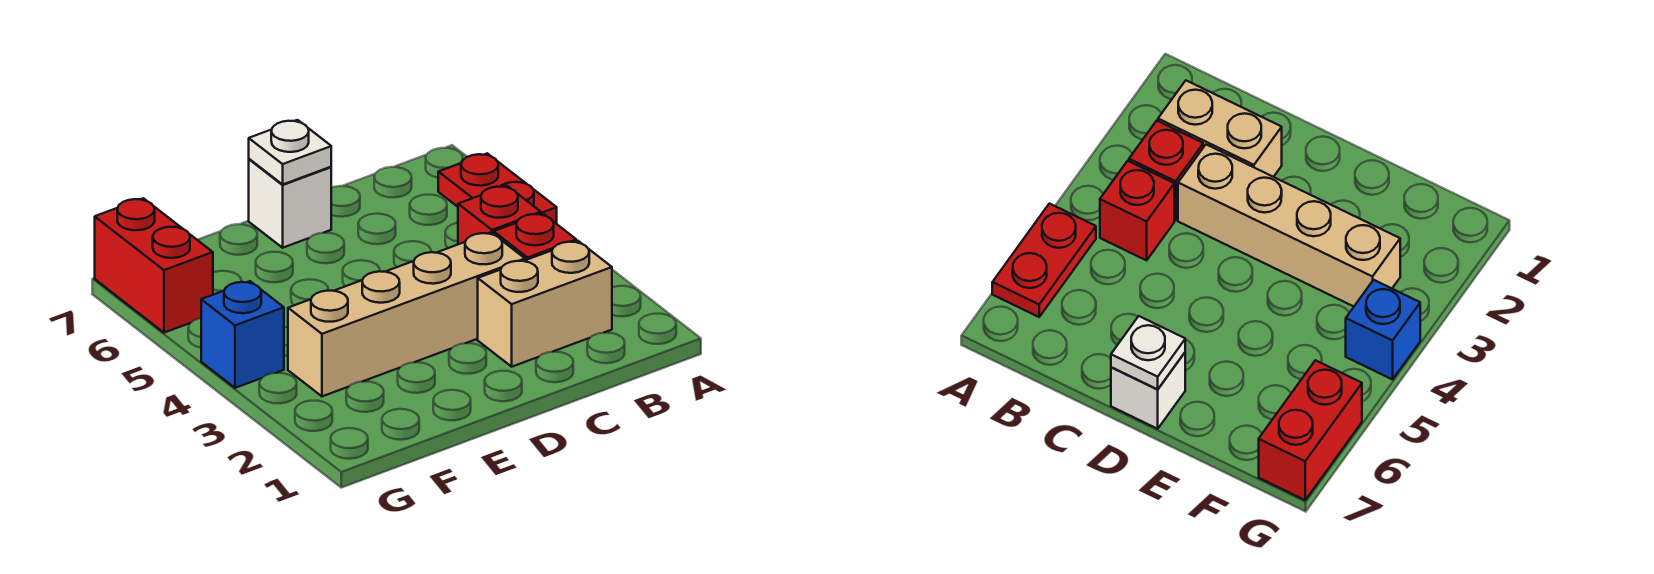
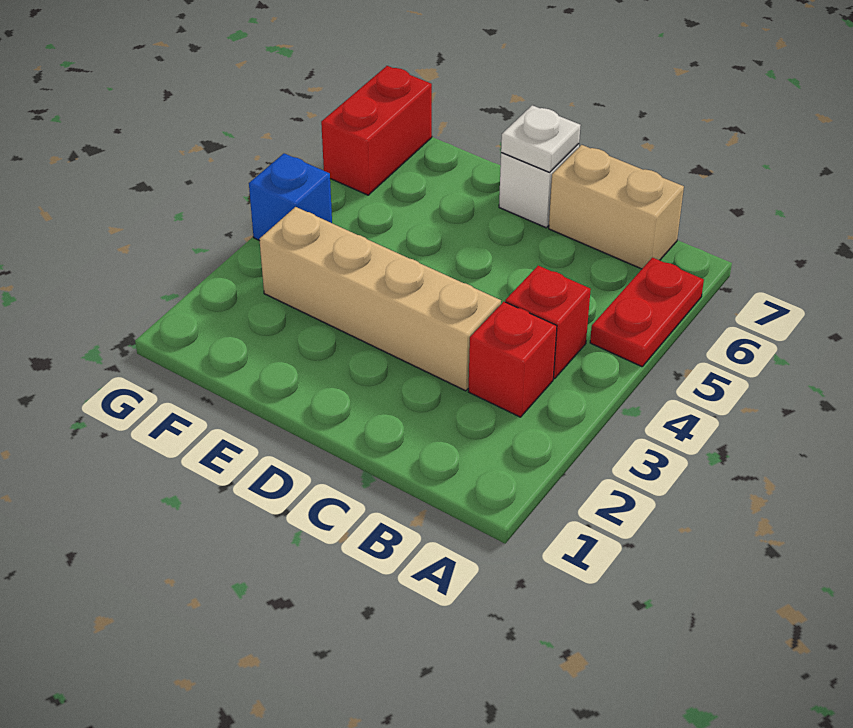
tan brick B2:C2 level 1 -> tan brick B7:C7 level 1

